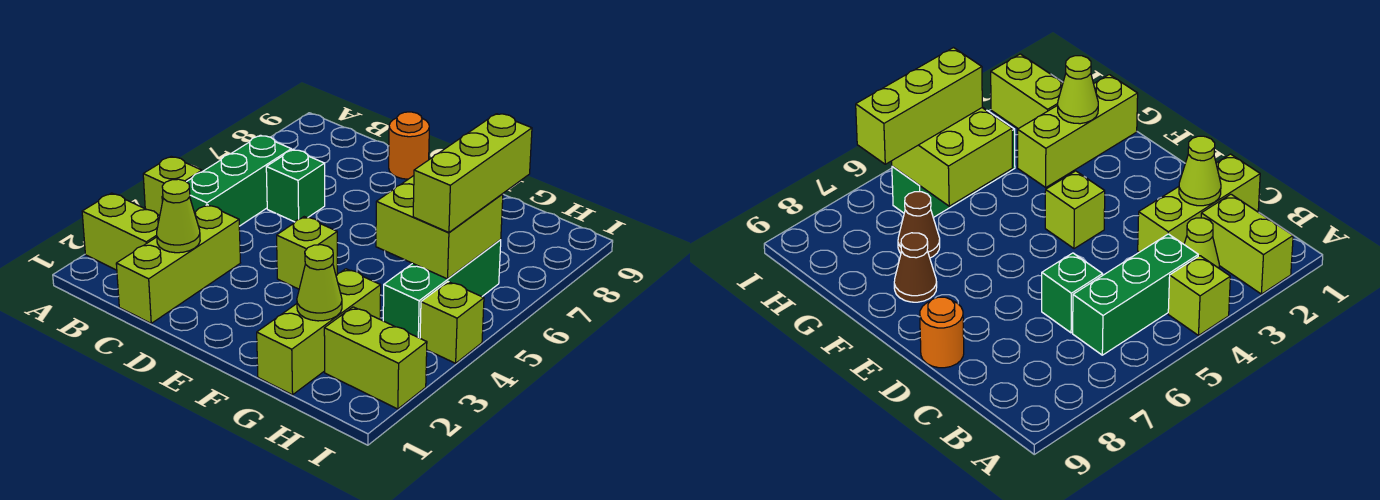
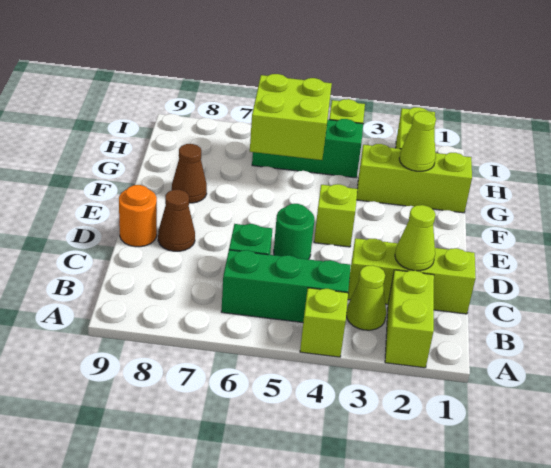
none -> green round brick D5 level 1
brown cone G7 level 1 -> brown cone D8 level 1
lime brick H5:H7 level 3 -> none

